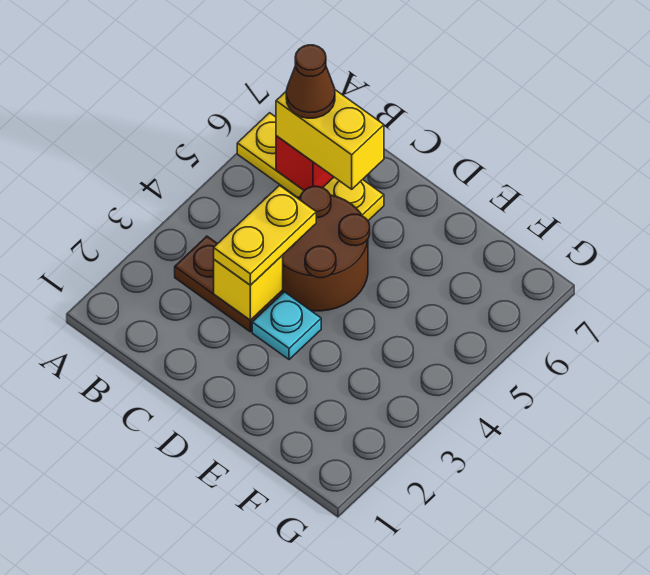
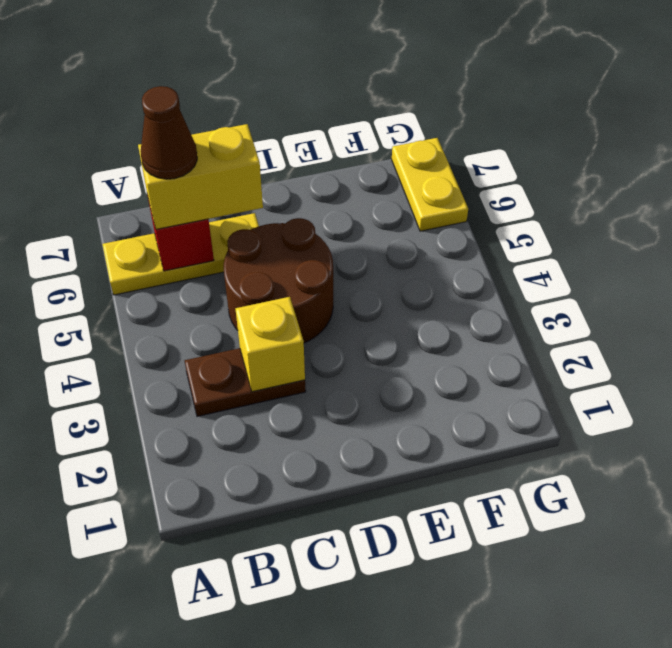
yellow plate C3:C4 level 3 -> yellow plate G6:G7 level 1
cyan plate D3 level 1 -> none

